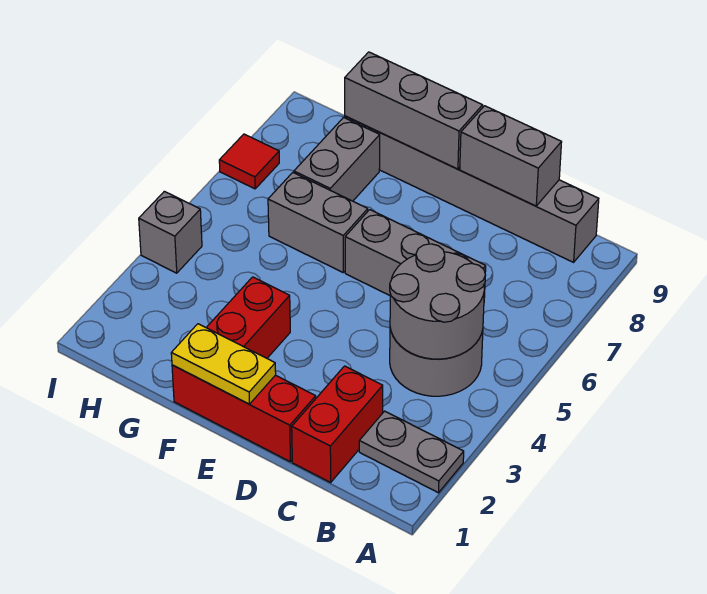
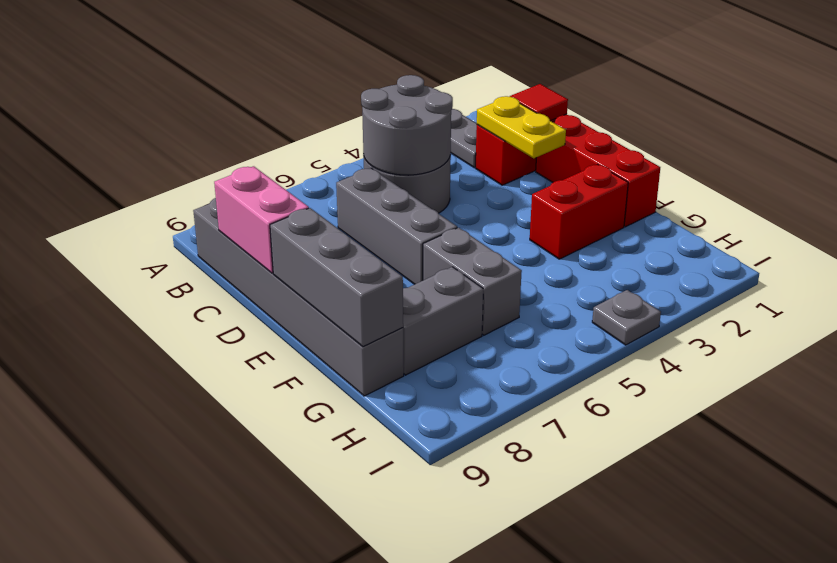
grey brick C9:D9 level 2 -> pink brick C9:D9 level 2
yellow plate E1:F1 level 2 -> yellow plate C2:D2 level 2
grey brick I4 level 1 -> grey plate I4 level 1
red tile I7 level 1 -> red tile C1 level 2

